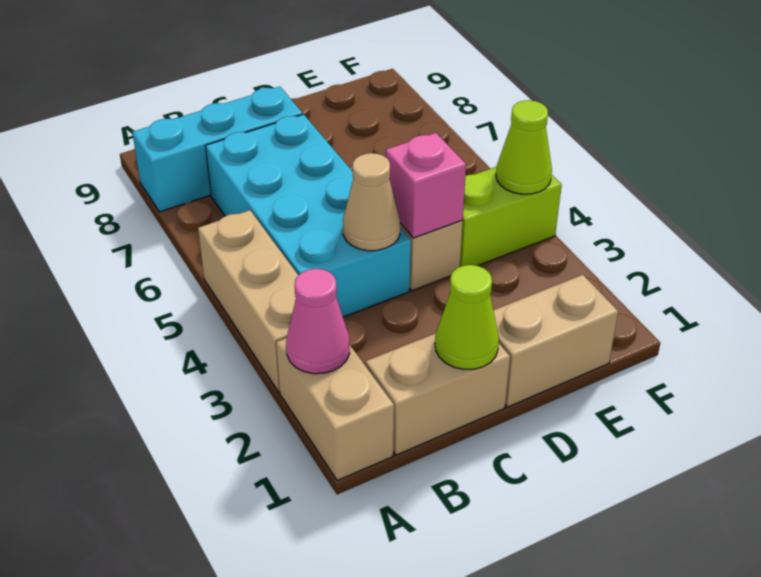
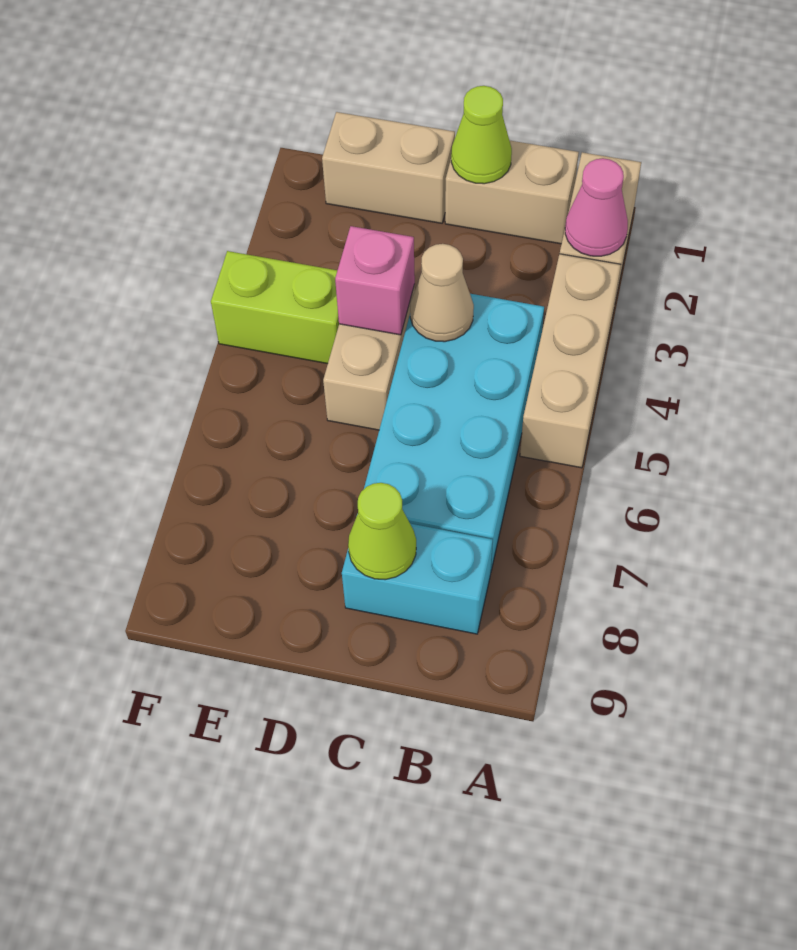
cyan brick A8:C8 level 1 -> cyan brick B8:C8 level 1
lime cone F4 level 2 -> lime cone C8 level 2

